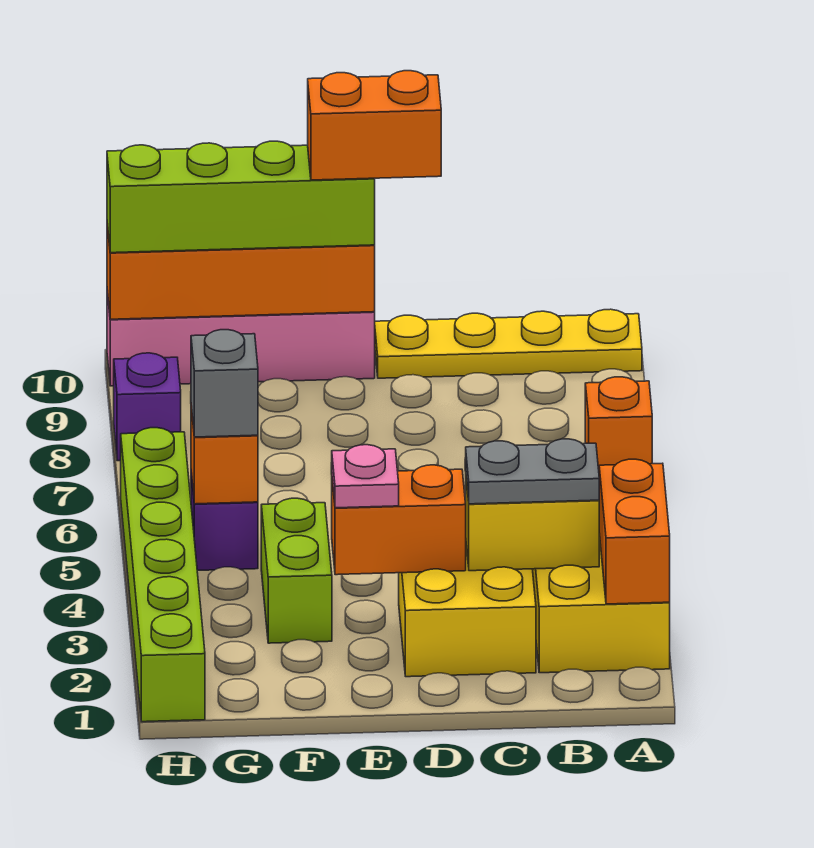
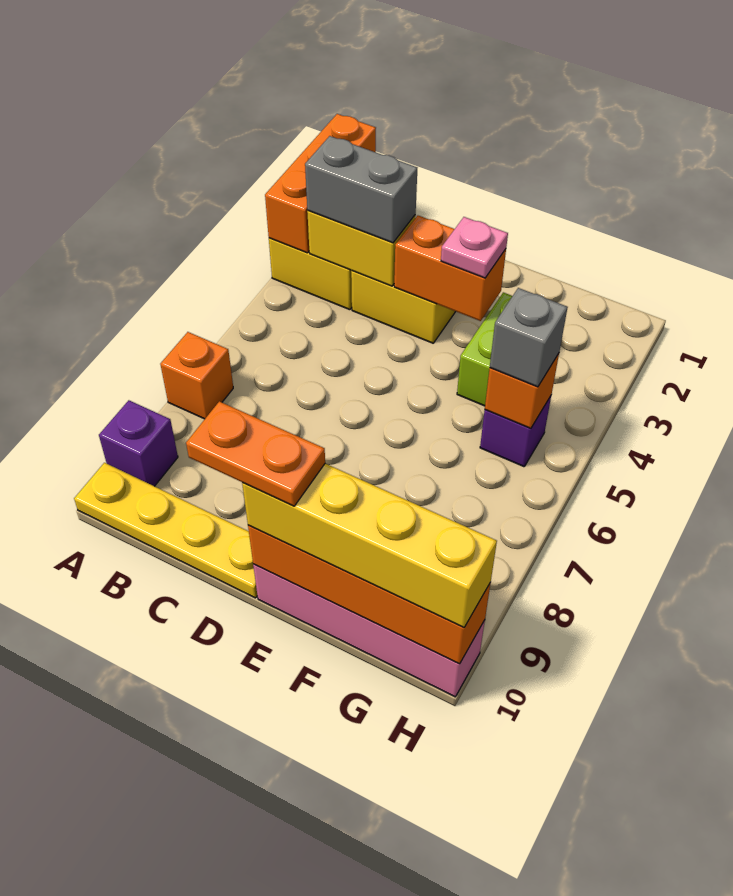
orange brick A2:A3 level 2 -> orange brick A1:A3 level 2
grey plate B3:C3 level 3 -> grey brick B3:C3 level 3
orange brick D10:E10 level 4 -> orange plate D10:E10 level 4
lime brick E10:H10 level 3 -> yellow brick E10:H10 level 3
lime brick H1:H6 level 1 -> none
purple brick H8 level 1 -> purple brick A9 level 1

